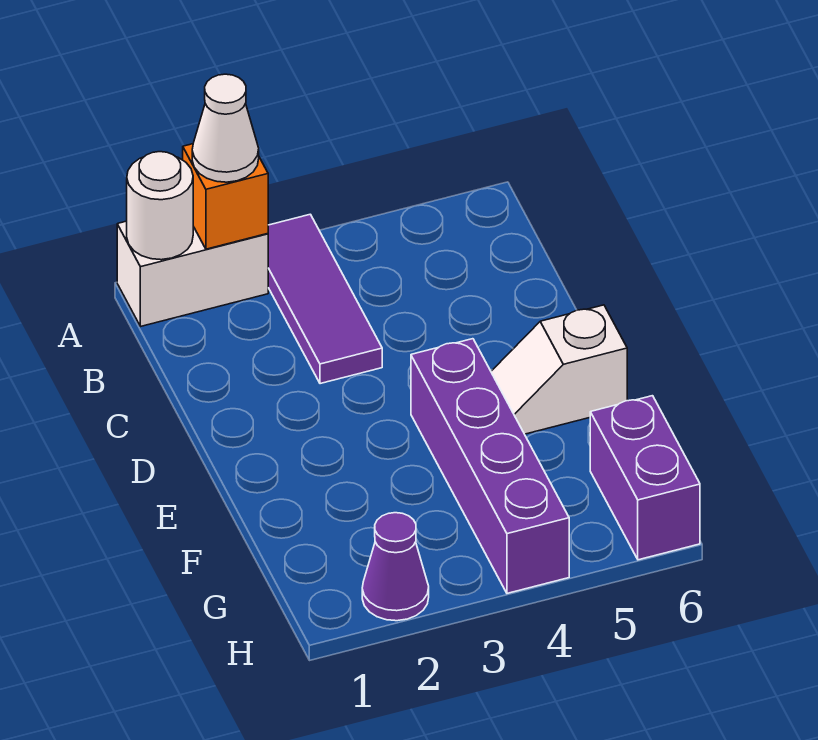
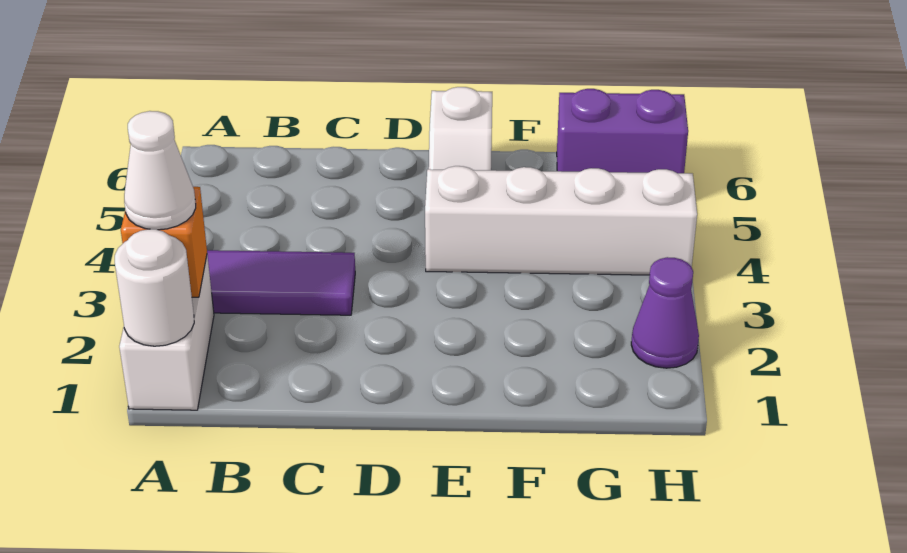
purple brick E4:H4 level 1 -> white brick E4:H4 level 1

